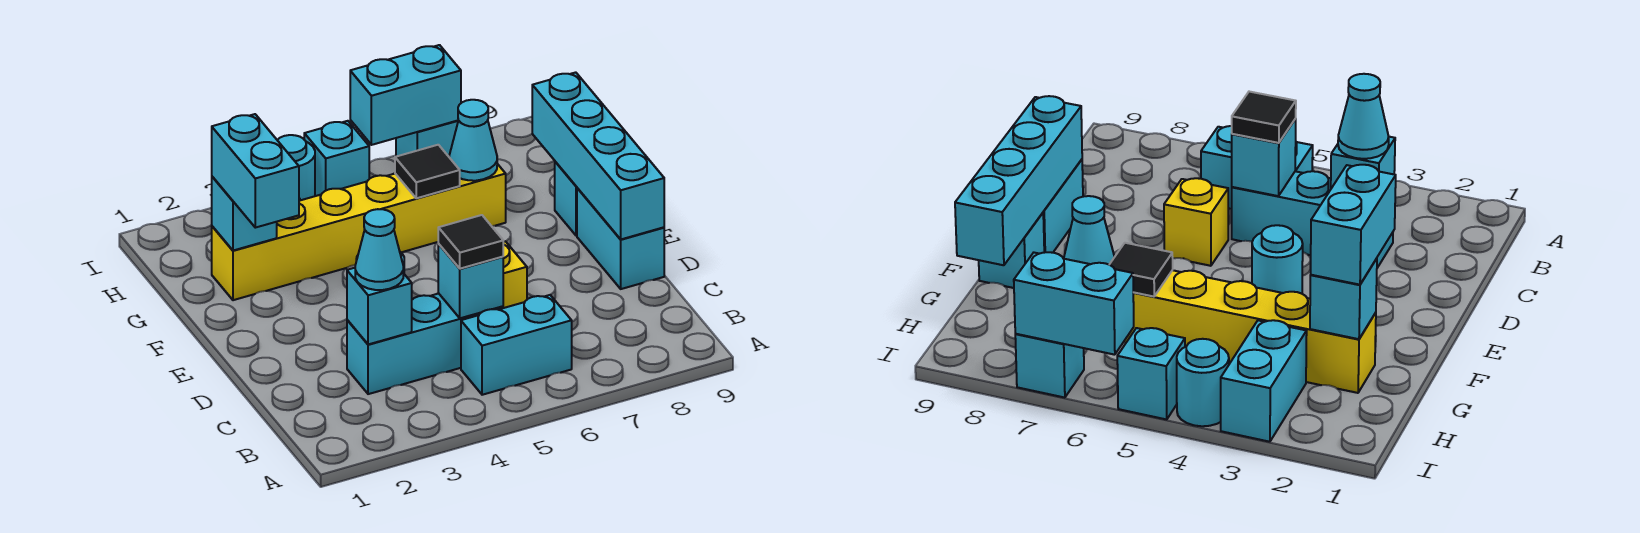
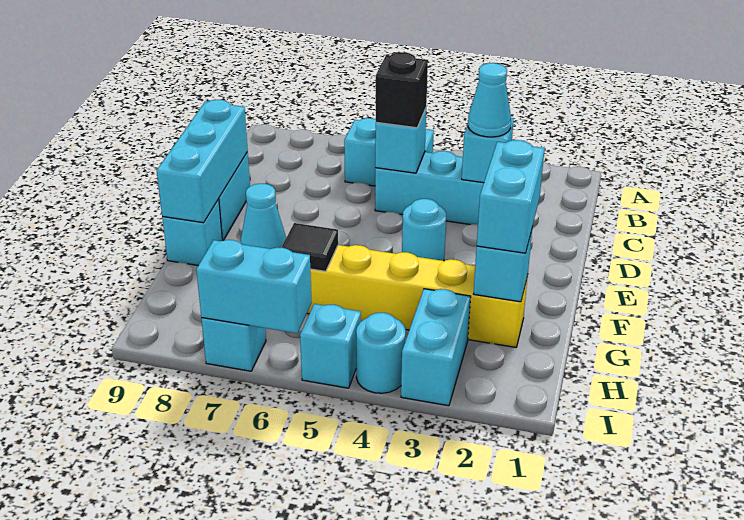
black tile C5 level 3 -> black brick C5 level 3
yellow brick D6 level 1 -> none
cyan brick D9:G9 level 2 -> cyan brick D9:F9 level 2

